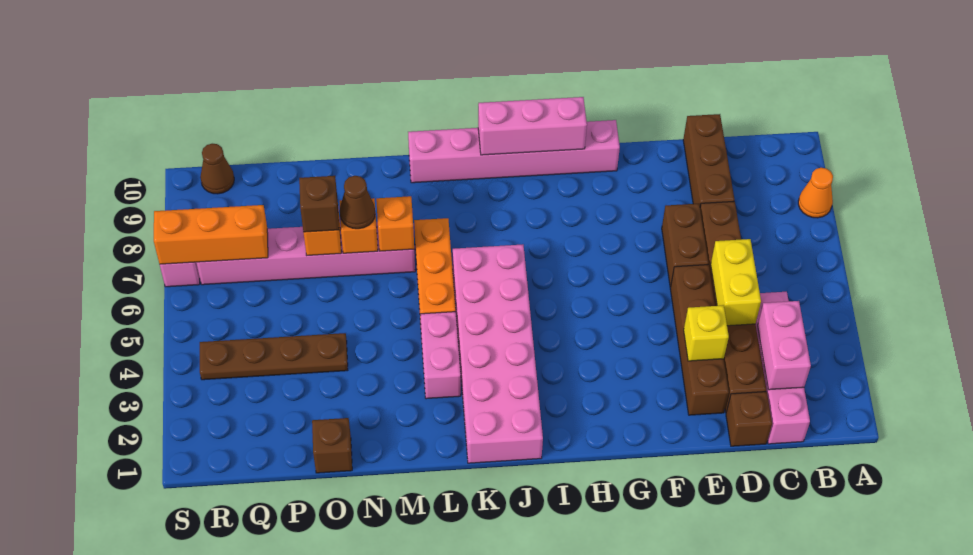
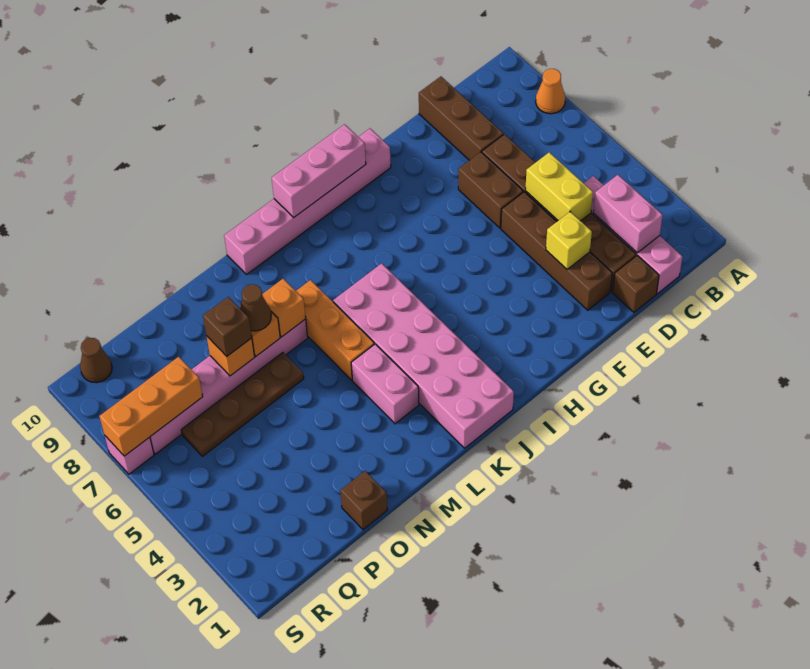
brown plate O4:R4 level 1 -> brown plate N6:Q6 level 1

